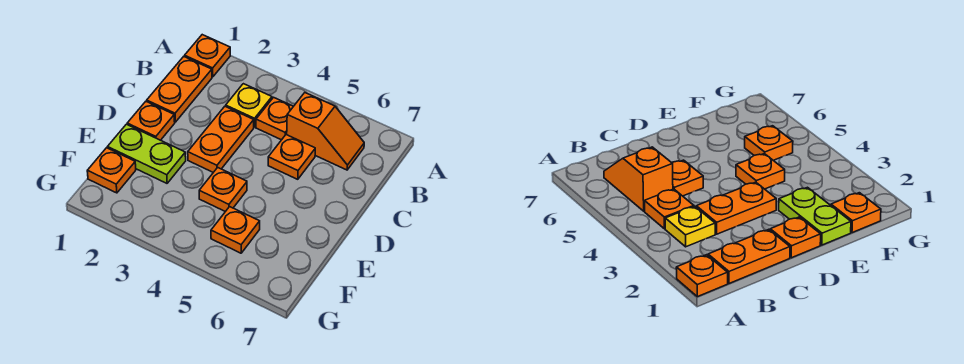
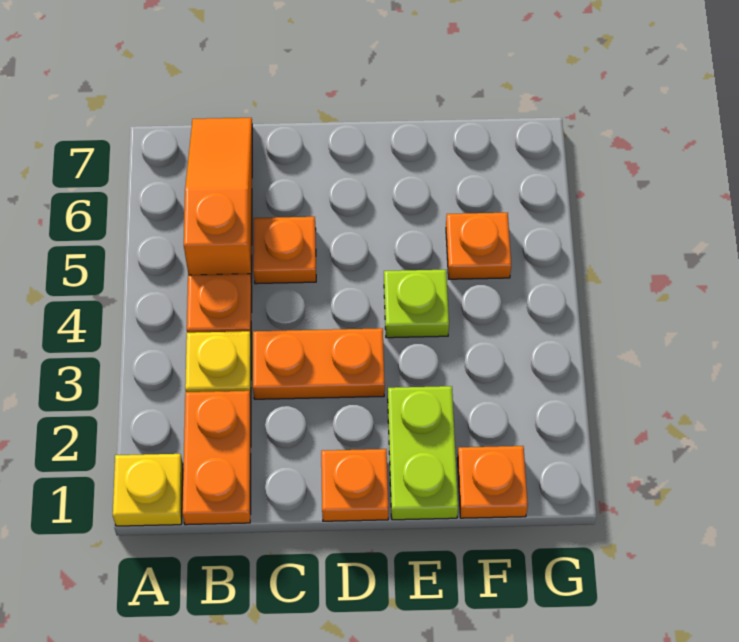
orange plate A1 level 1 -> yellow plate A1 level 1
orange plate B1:C1 level 1 -> orange plate B1:B2 level 1
orange slope B5:B6 level 1 top 5 -> orange slope B5:B7 level 1 top 5
orange plate E4 level 1 -> lime plate E4 level 1

